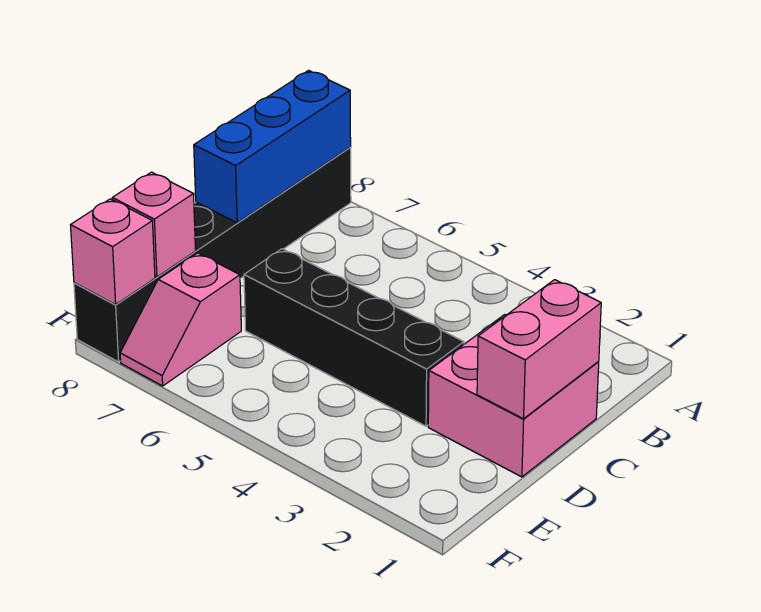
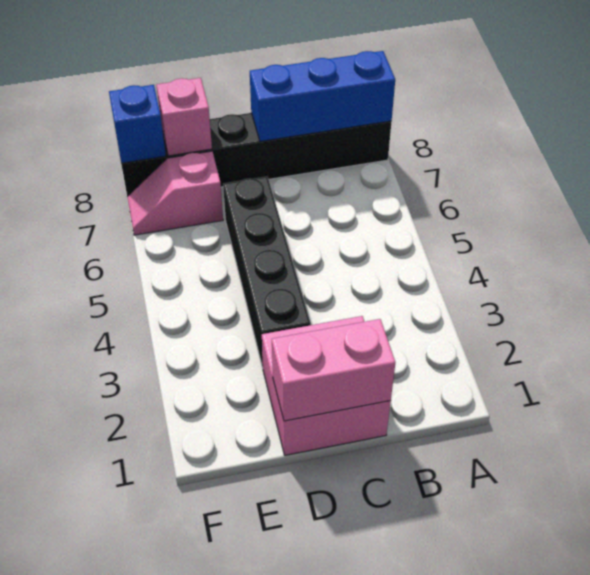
pink brick F8 level 2 -> blue brick F8 level 2

